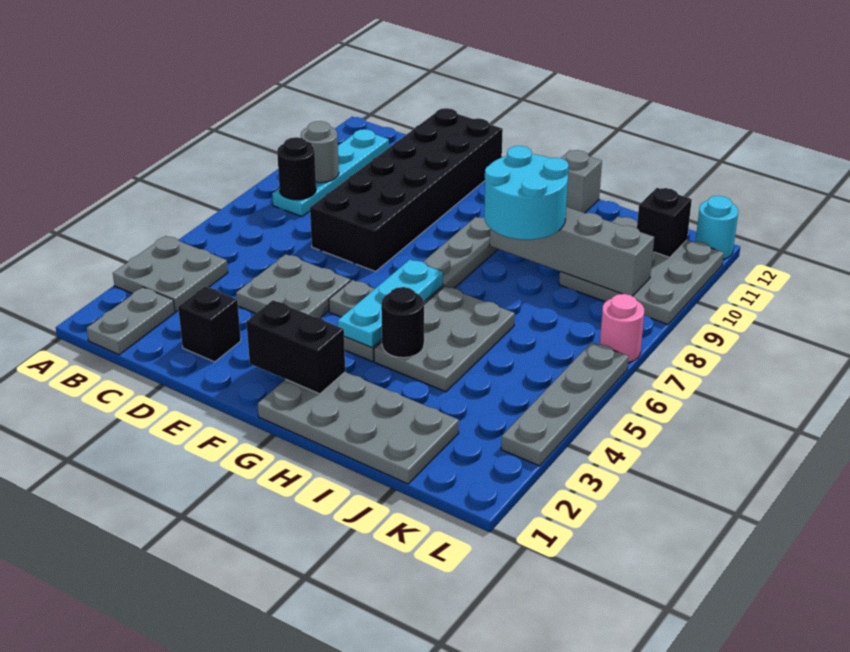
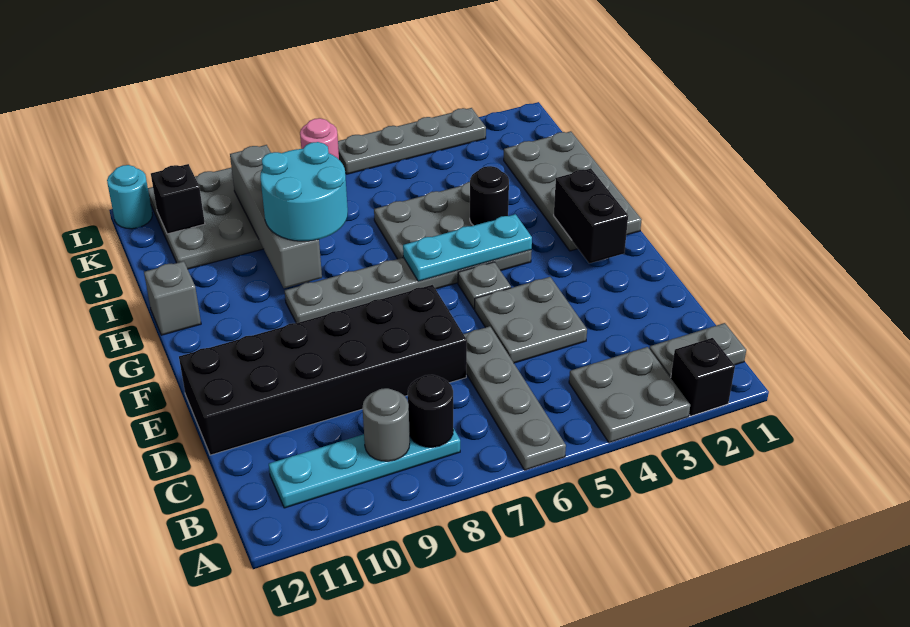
none -> grey plate A6:D6 level 1
black brick D2 level 1 -> black brick A2 level 1

